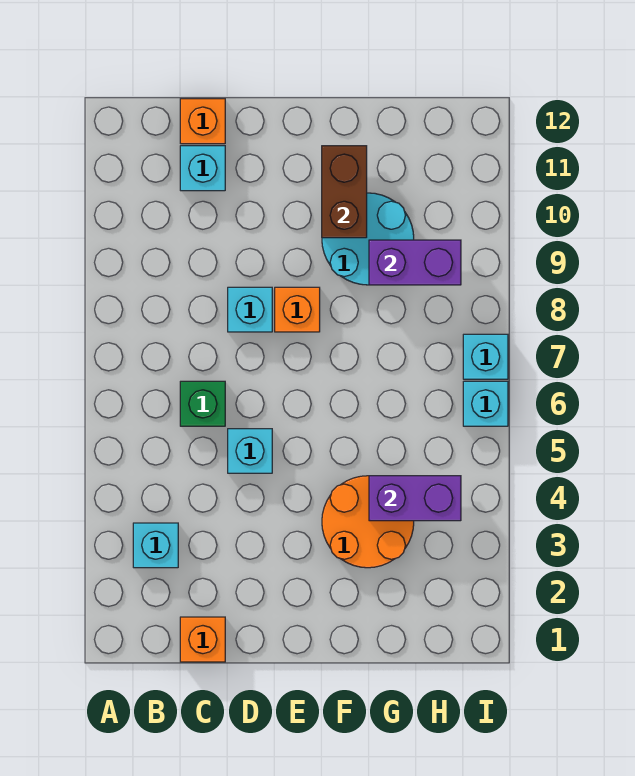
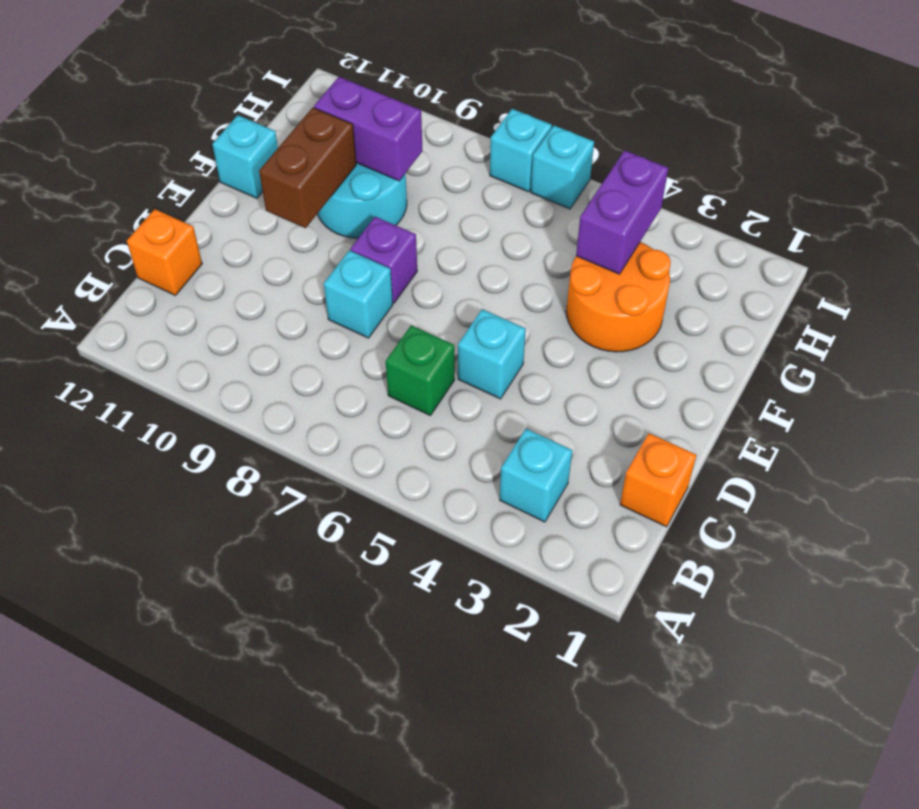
cyan brick C11 level 1 -> cyan brick F12 level 1
orange brick E8 level 1 -> purple brick E8 level 1
brown brick F10:F11 level 2 -> brown brick E10:F10 level 2
purple brick G9:H9 level 2 -> purple brick G9:G10 level 2

